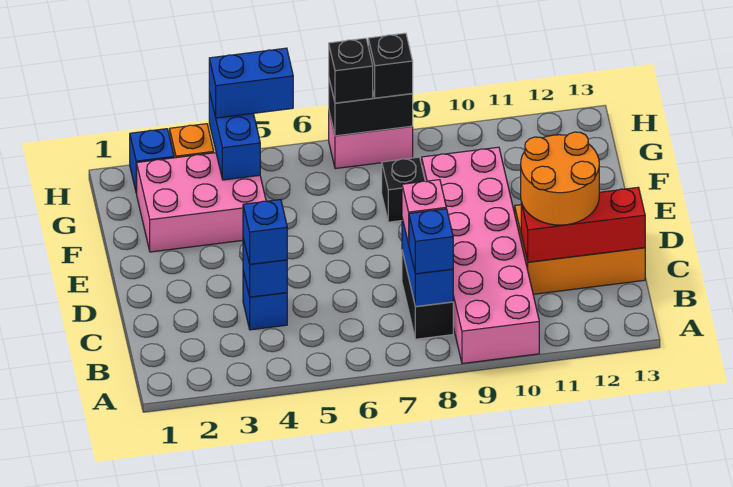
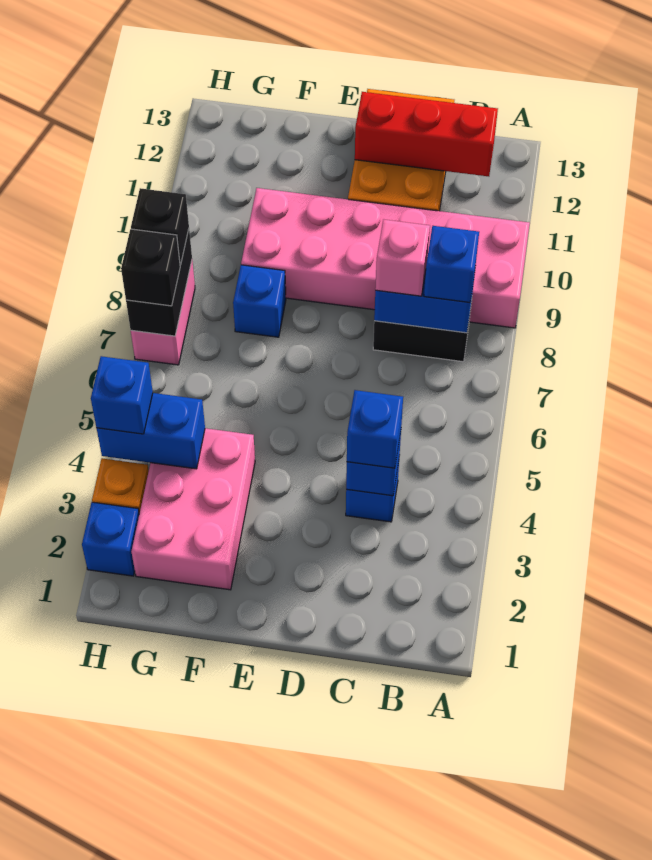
red brick C11:C13 level 2 -> red brick B12:D12 level 2
orange round brick C11:D12 level 3 -> none
black brick F8 level 1 -> blue brick F8 level 1
blue brick H4:H5 level 3 -> blue brick H4 level 3

